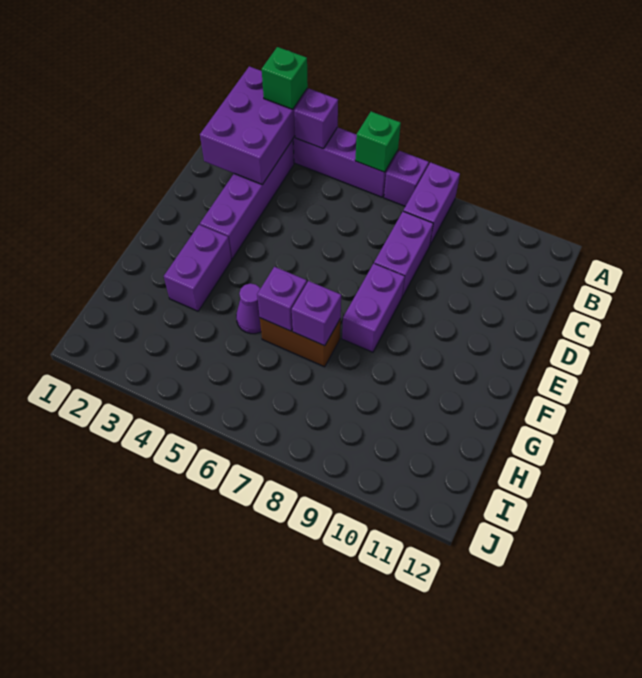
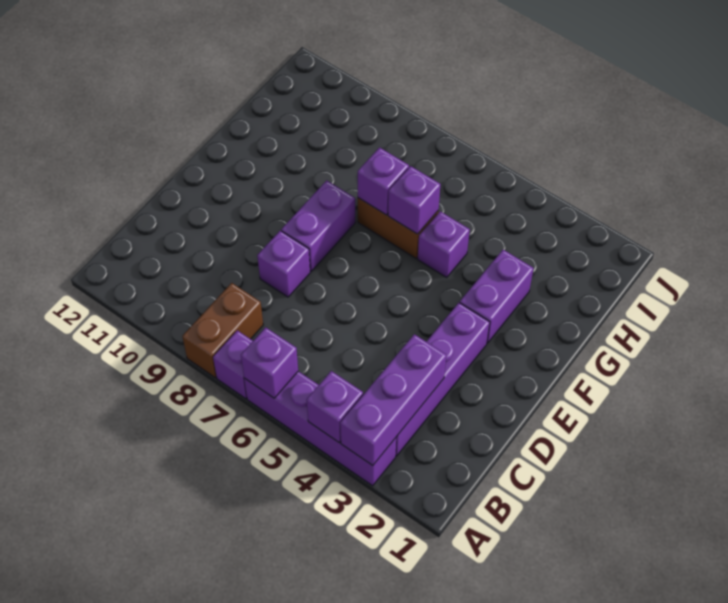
purple brick A2:C3 level 2 -> purple brick A3:C3 level 2
green brick A3 level 3 -> none
green brick A6 level 2 -> purple brick A6 level 2
purple brick A8:B8 level 1 -> brown brick A8:B8 level 1
purple brick C8:D8 level 1 -> purple brick D8 level 1
purple cone G5 level 1 -> purple brick G5 level 1

